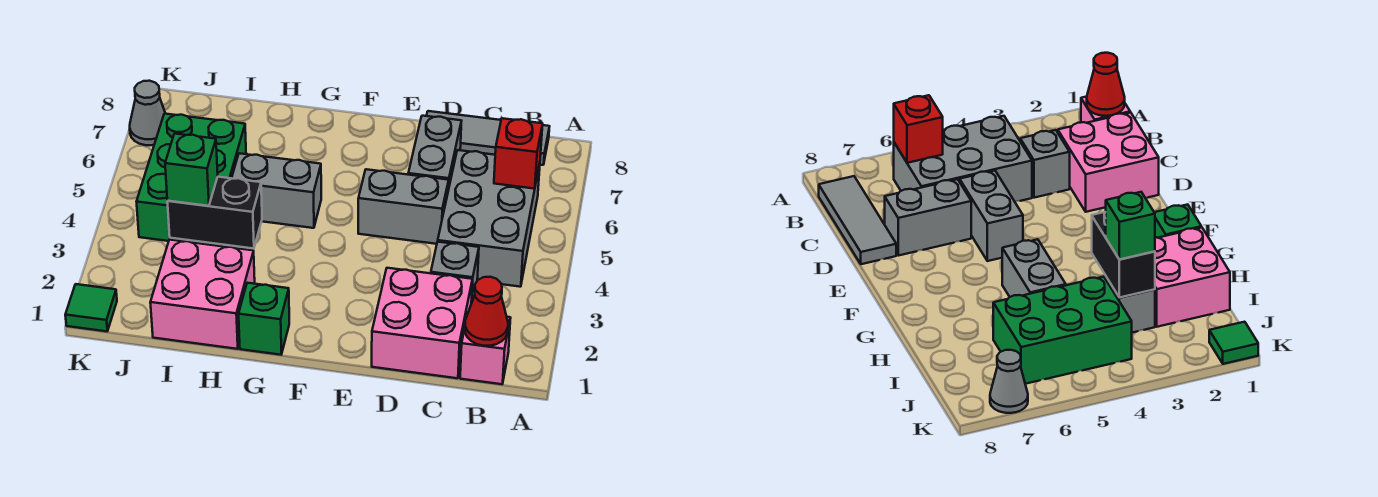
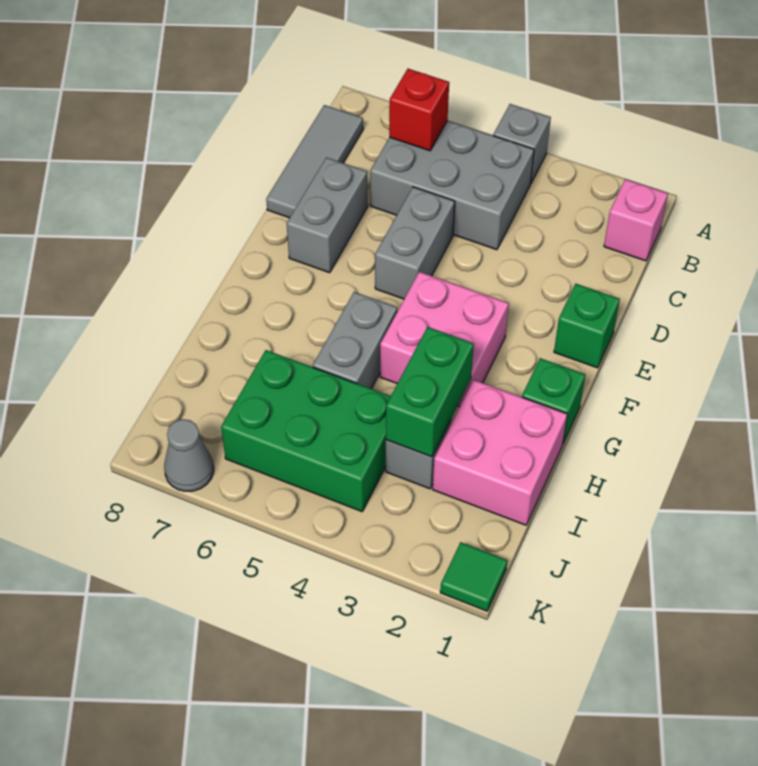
red cone B1 level 2 -> none
pink brick C1:D2 level 1 -> pink brick F3:G4 level 1
grey brick C3 level 1 -> grey brick A4 level 1
grey brick D6:D7 level 1 -> grey brick D7:E7 level 1
black brick H3:I3 level 2 -> green brick H3:I3 level 2
green brick I3 level 3 -> green brick E1 level 1

